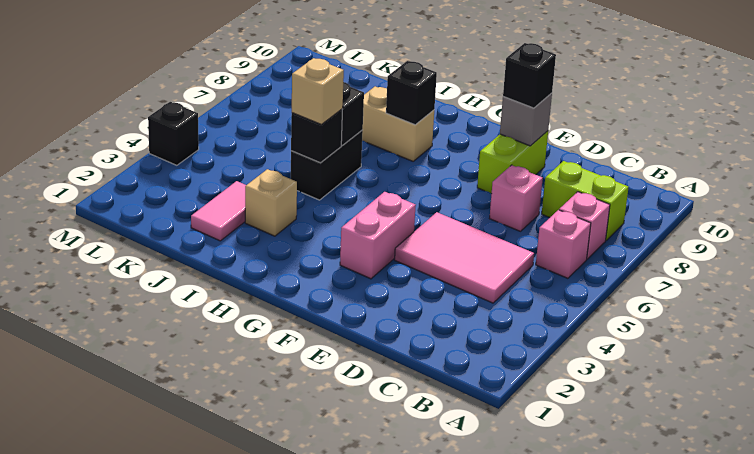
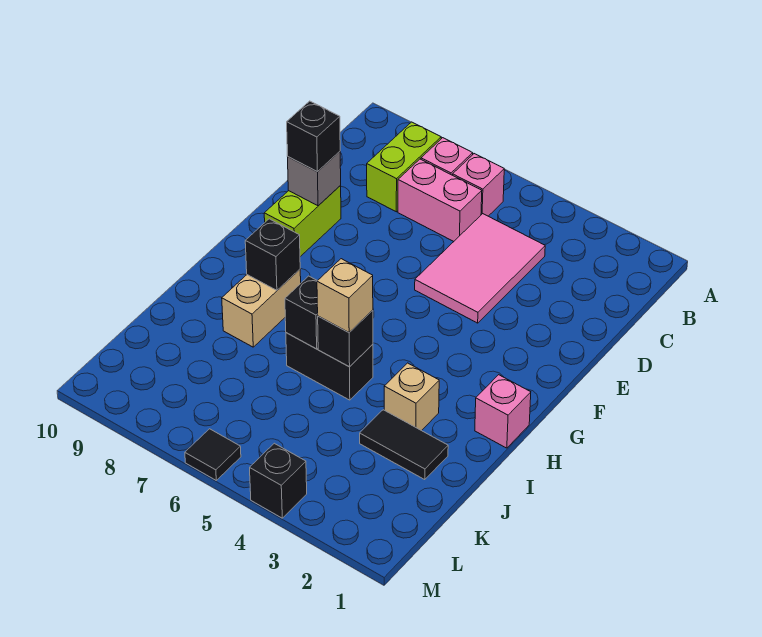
pink brick D7 level 1 -> pink brick H1 level 1
lime brick E8:E9 level 1 -> lime brick E9:F9 level 1
pink brick F3:F4 level 1 -> pink brick C6:C7 level 1
pink tile J2:J3 level 1 -> black tile J2:J3 level 1
none -> black tile M6 level 1

